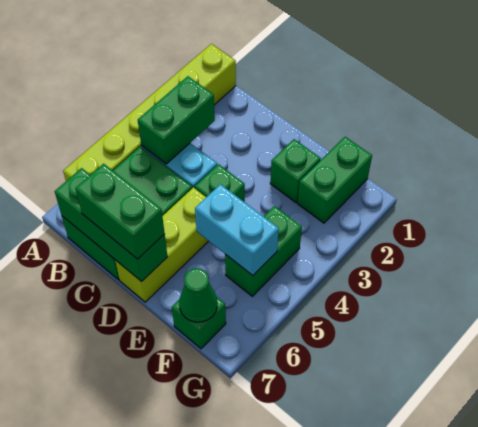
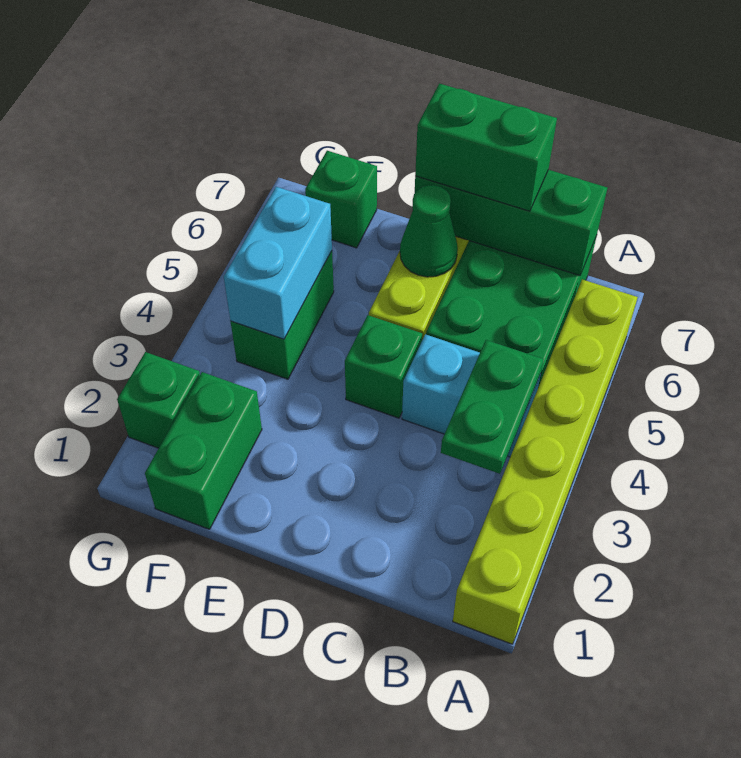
green brick B3:B4 level 2 -> green plate B3:B4 level 2
green brick E2 level 1 -> green brick G2 level 1
cyan brick E5:F5 level 2 -> cyan brick F4:F5 level 2
green cone F7 level 2 -> green cone D6 level 2

